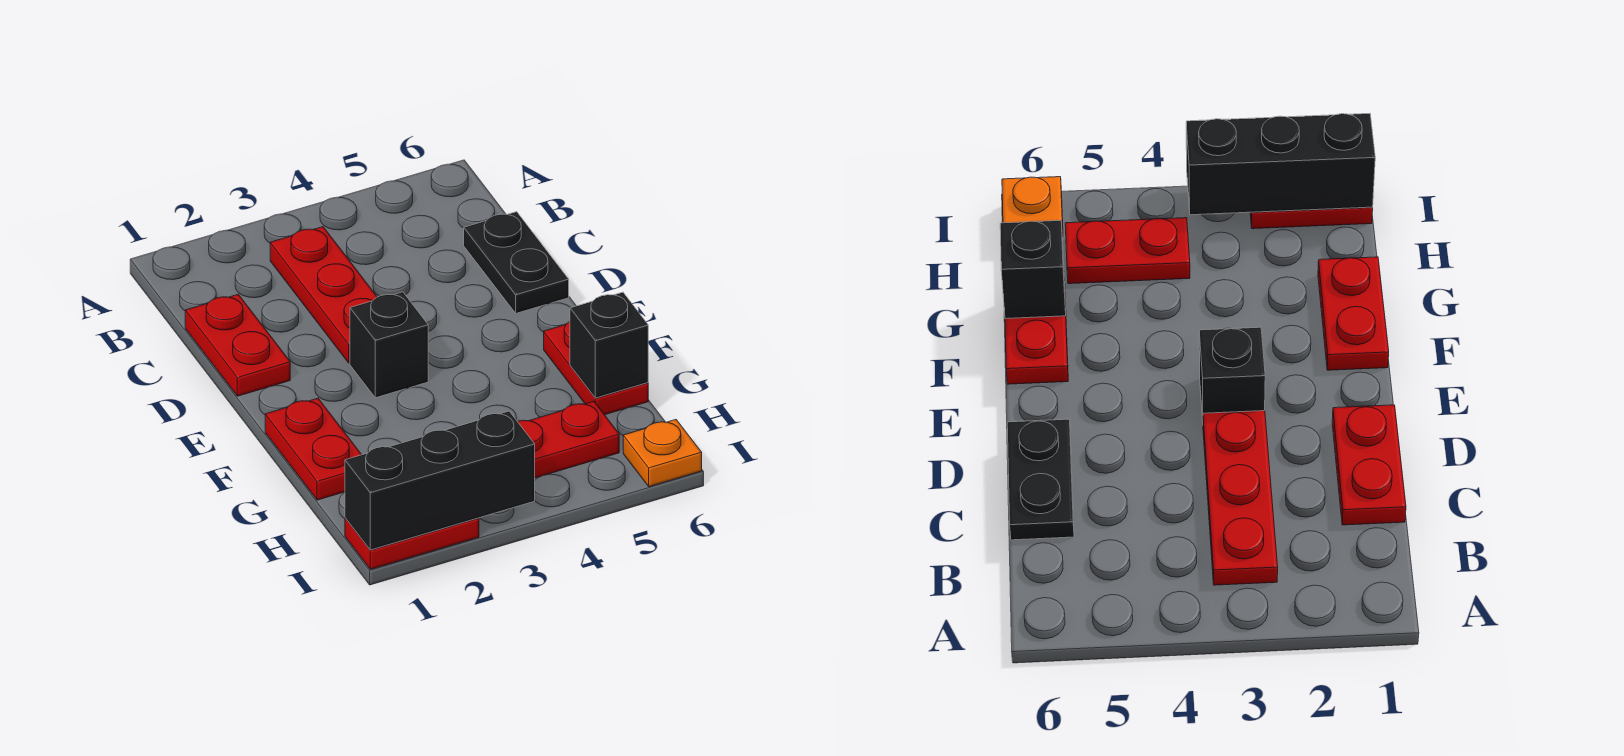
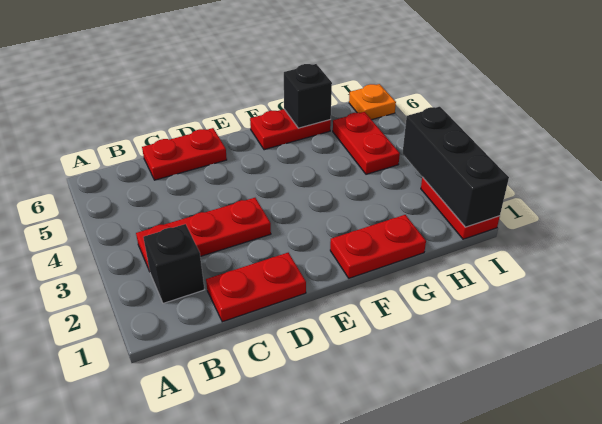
black plate C6:D6 level 1 -> red plate C6:D6 level 1
black brick E3 level 1 -> black brick B2 level 1

